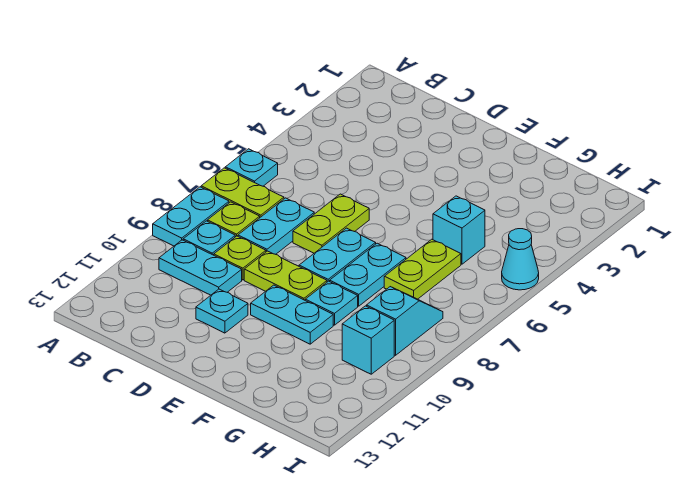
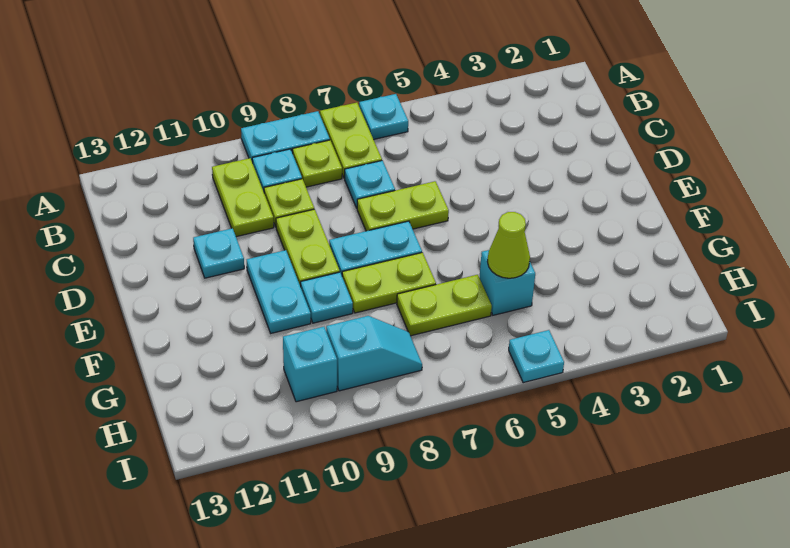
cyan plate B10:C10 level 1 -> lime plate B10:C10 level 1
cyan plate C7:C8 level 1 -> cyan plate C7 level 1
cyan plate F7:F8 level 1 -> lime plate F7:F8 level 1
none -> lime cone G5 level 2
cyan cone I5 level 1 -> cyan plate I5 level 1

